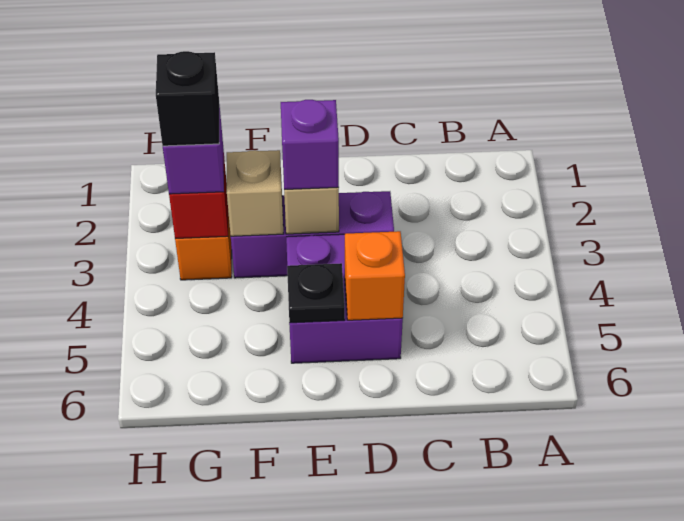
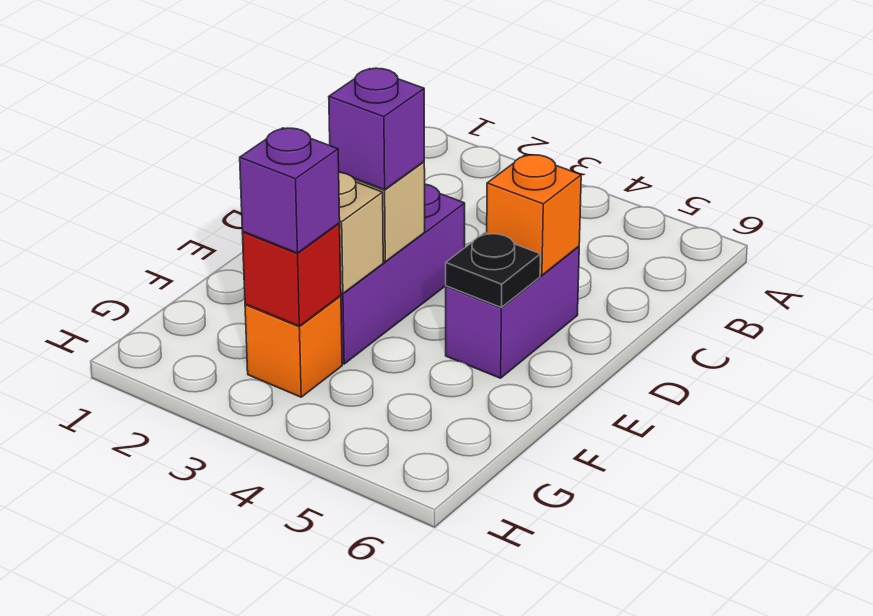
purple brick D4:E5 level 1 -> purple brick D5:E5 level 1
black brick G3 level 4 -> none

